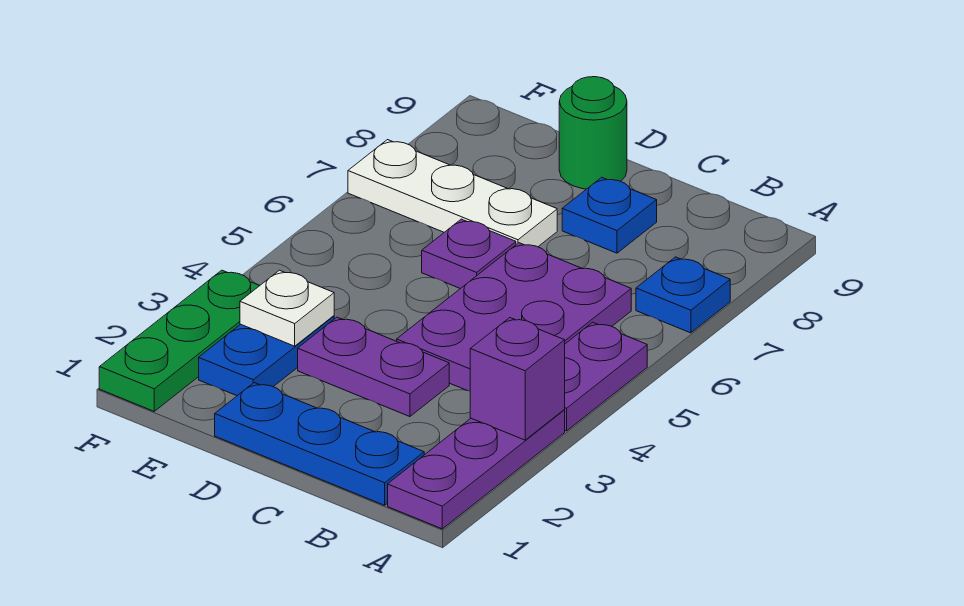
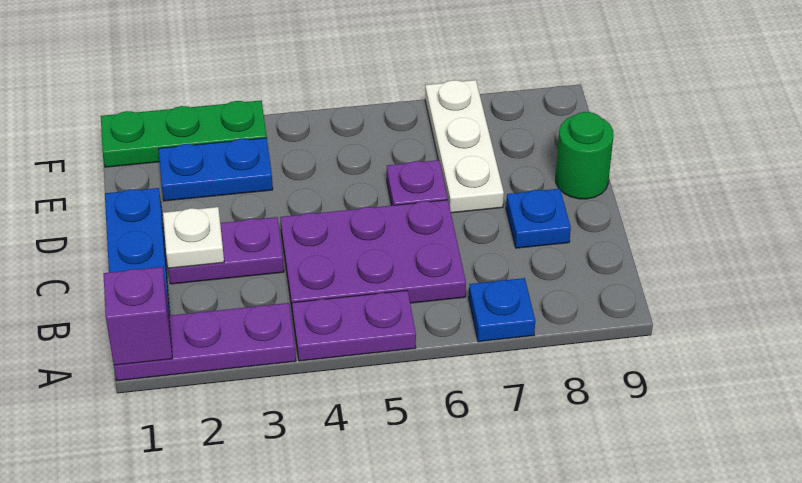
purple brick A3 level 2 -> purple brick A1 level 2
purple plate C3:D3 level 1 -> purple plate C2:C3 level 1
white plate E3 level 2 -> white plate C2 level 2

